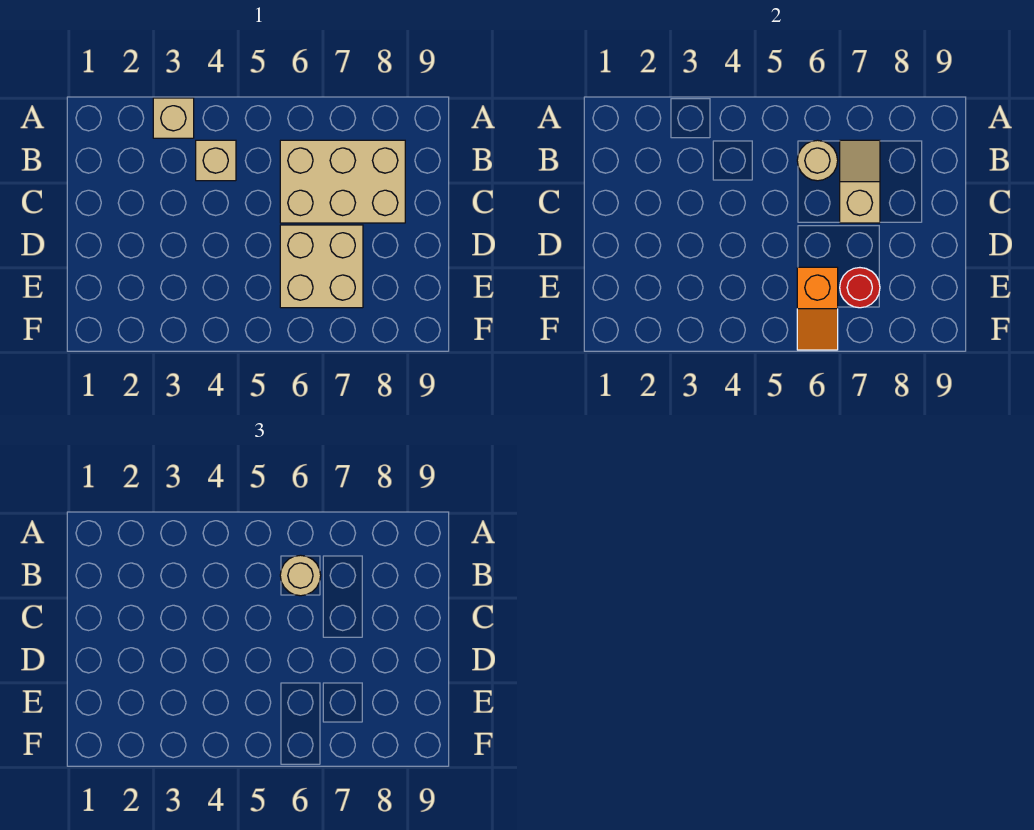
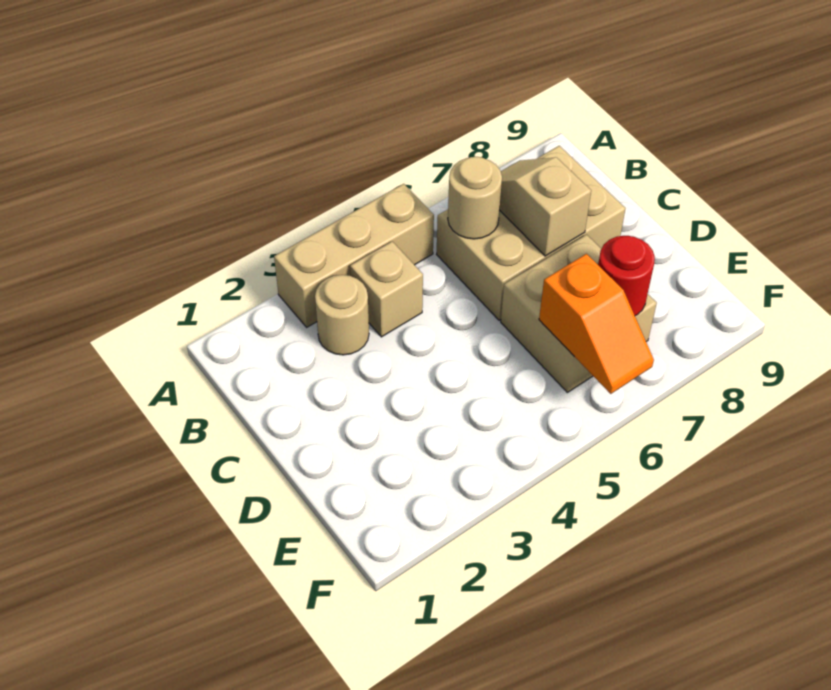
tan brick A3 level 1 -> tan brick A3:A5 level 1
tan round brick B6 level 3 -> tan round brick B3 level 1

